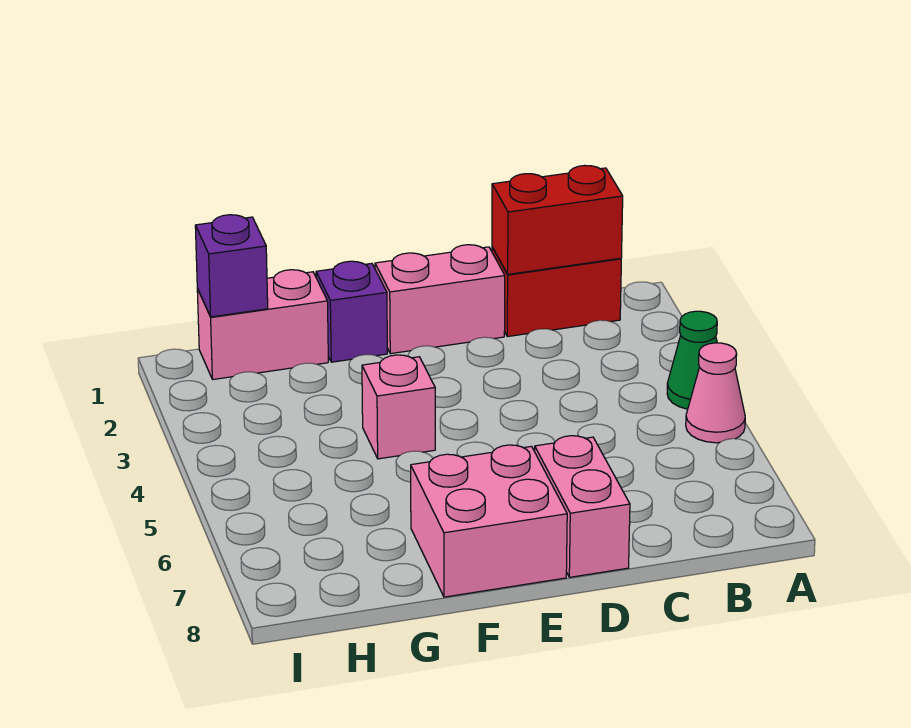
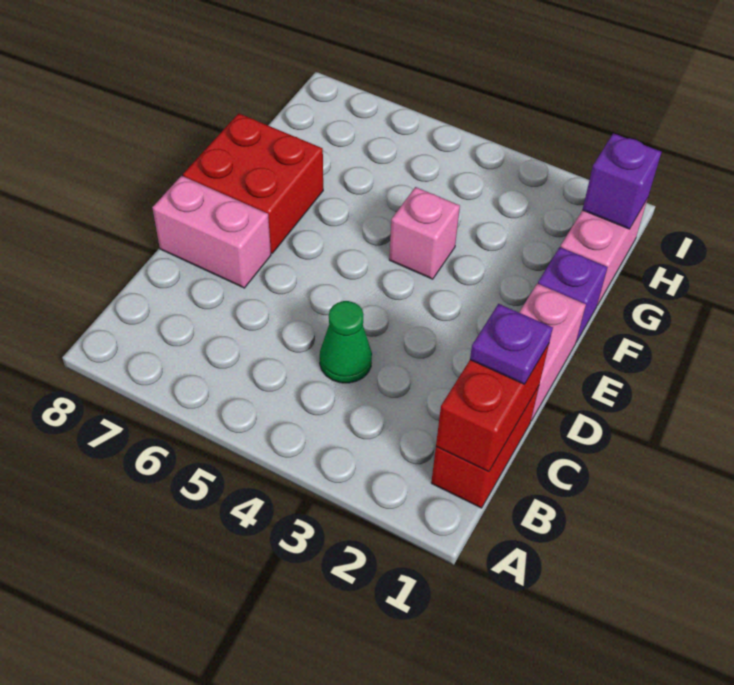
green cone A4 level 1 -> green cone C4 level 1
pink cone A5 level 1 -> none
none -> purple plate C1 level 3
pink brick E7:F8 level 1 -> red brick E7:F8 level 1

